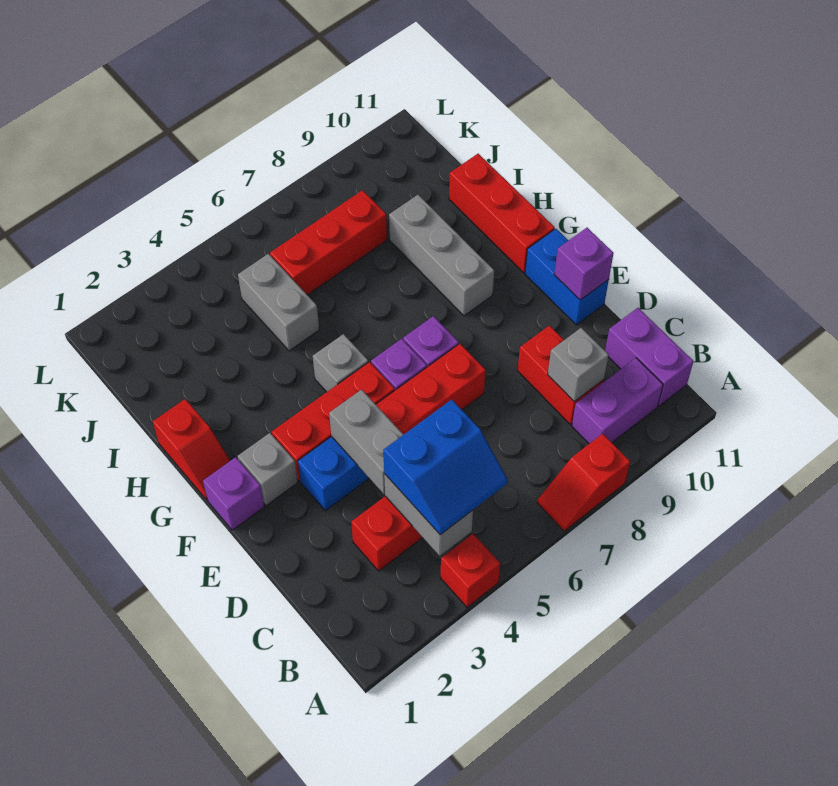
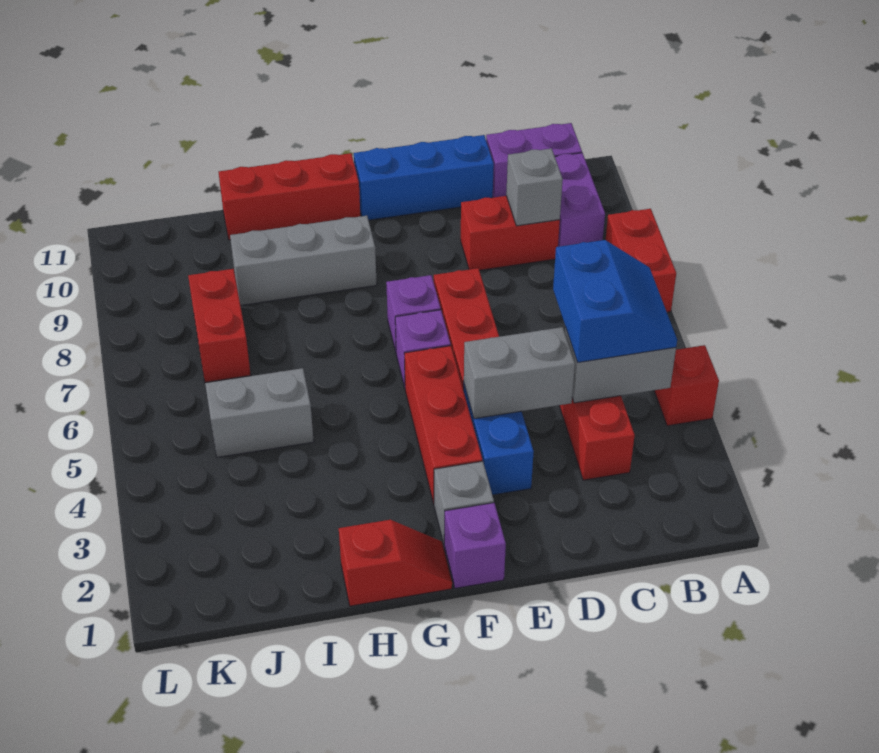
red slope A7:A8 level 1 top 8 -> red brick A7:A8 level 1
blue brick E11:F11 level 1 -> blue brick D11:F11 level 1
purple brick E11 level 2 -> none
grey brick G5 level 1 -> none
red brick J6:J8 level 1 -> red brick J7:J8 level 1

